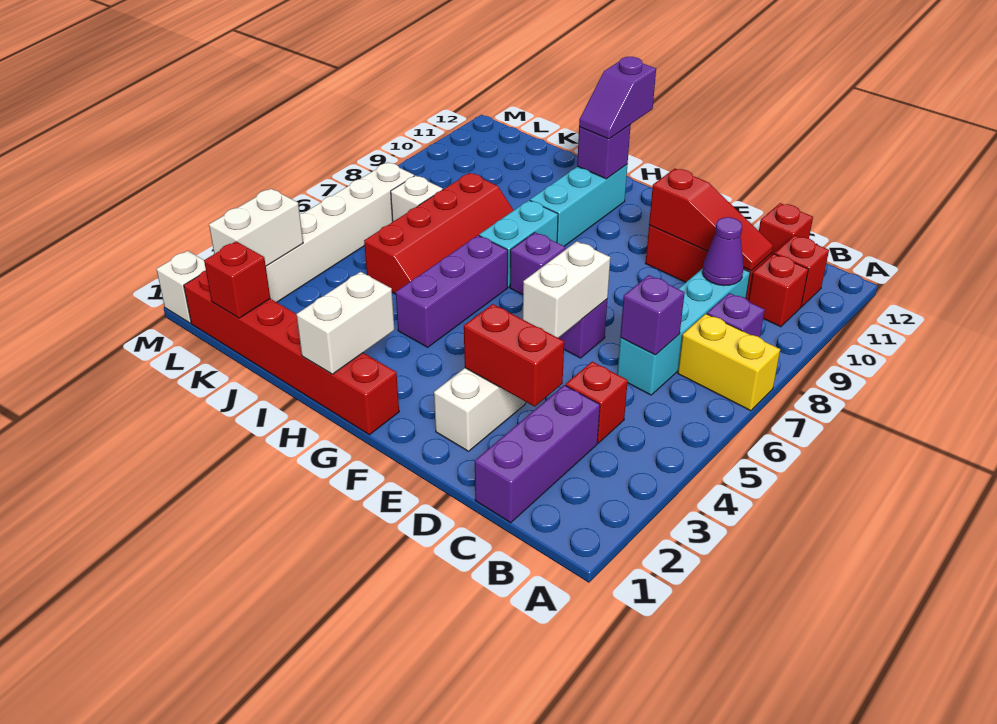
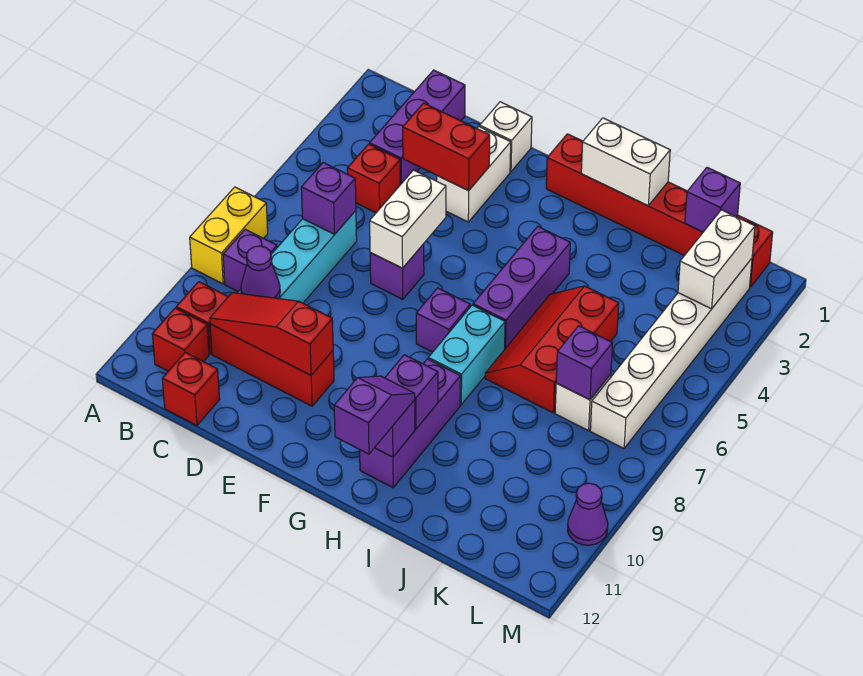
yellow brick A7:B7 level 1 -> yellow brick A7:A8 level 1
white brick H1:H2 level 2 -> white brick H1:I1 level 2
cyan brick H9:H11 level 1 -> purple brick H9:H11 level 1
none -> purple brick H10 level 2
red slope I5:J8 level 1 top J -> red slope I5:J7 level 1 top J
red brick K1 level 2 -> purple brick K1 level 2
none -> purple brick K7 level 2
white brick M1 level 1 -> white brick E1 level 1
none -> purple cone M10 level 1

